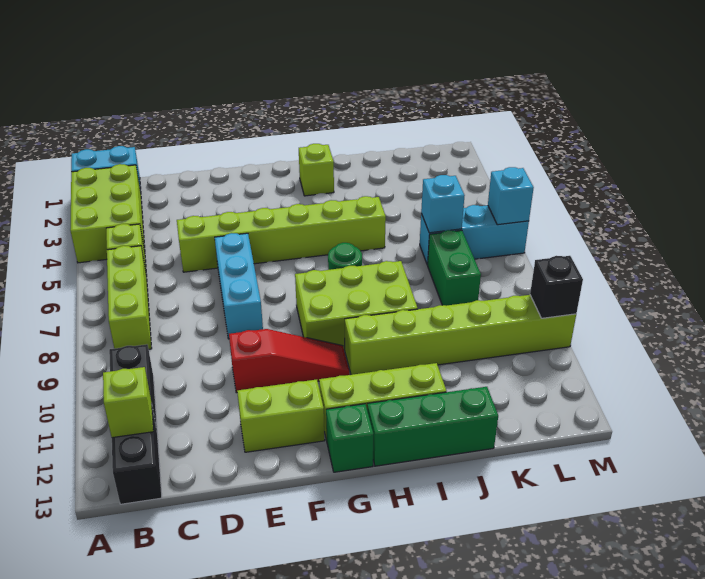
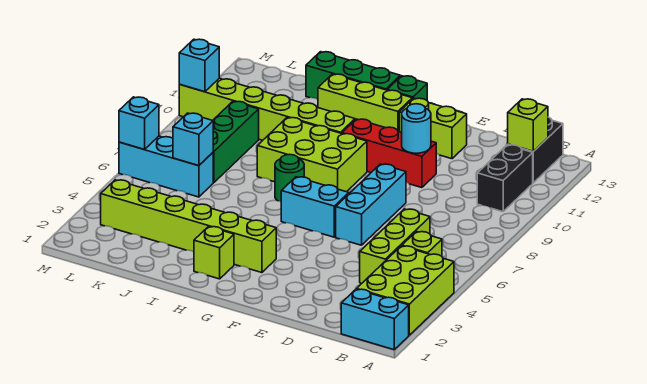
lime brick B6:B8 level 1 -> lime brick C4:C6 level 1
lime brick D5:I5 level 1 -> lime brick G3:L3 level 1
red slope E10:G10 level 1 top E -> red brick E10:G10 level 1
none -> cyan round brick E10 level 2
none -> cyan brick F6:G6 level 1
green brick K7:K8 level 1 -> green brick K7:K9 level 1
black brick M10 level 2 -> cyan brick M10 level 2

